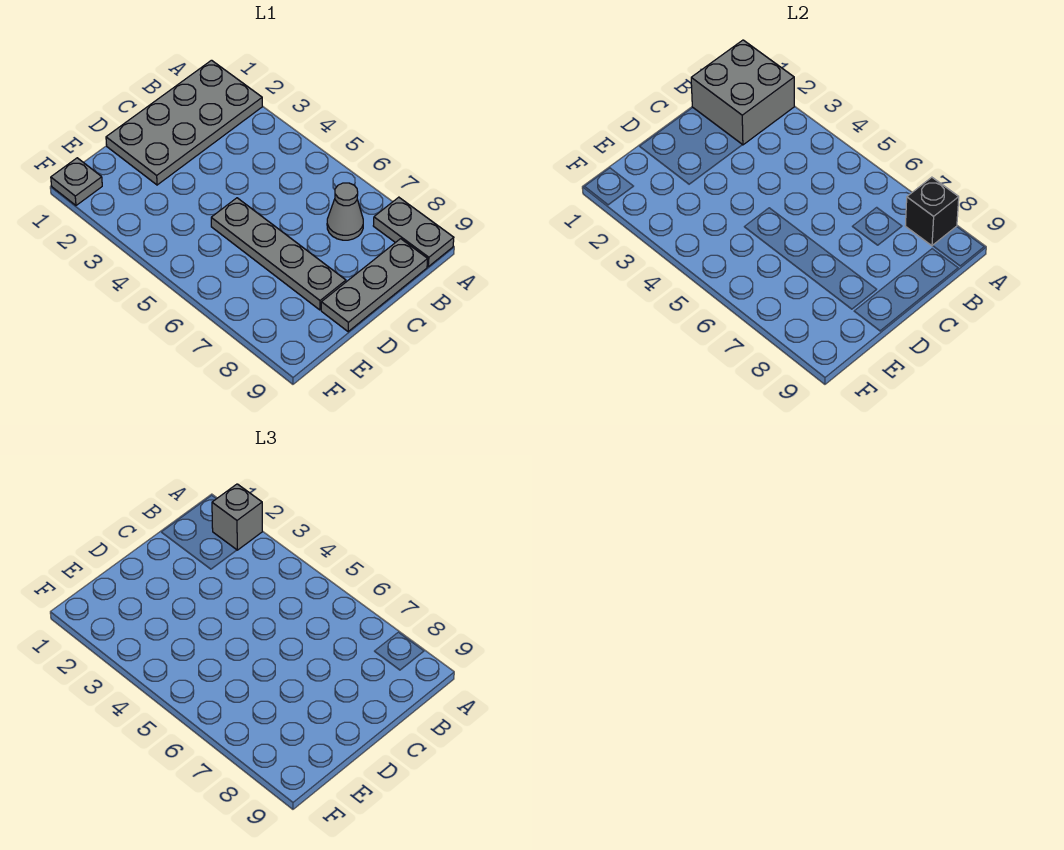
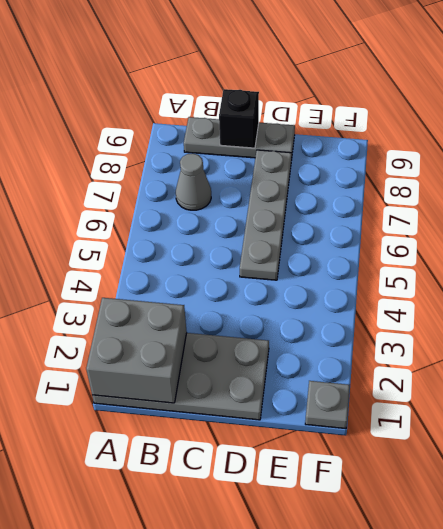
grey brick A2 level 3 -> none
grey plate A8:A9 level 1 -> none
black brick A8 level 2 -> black brick C9 level 2

